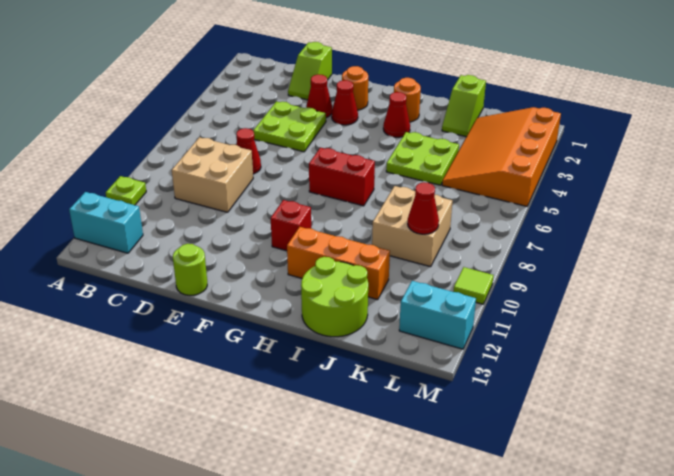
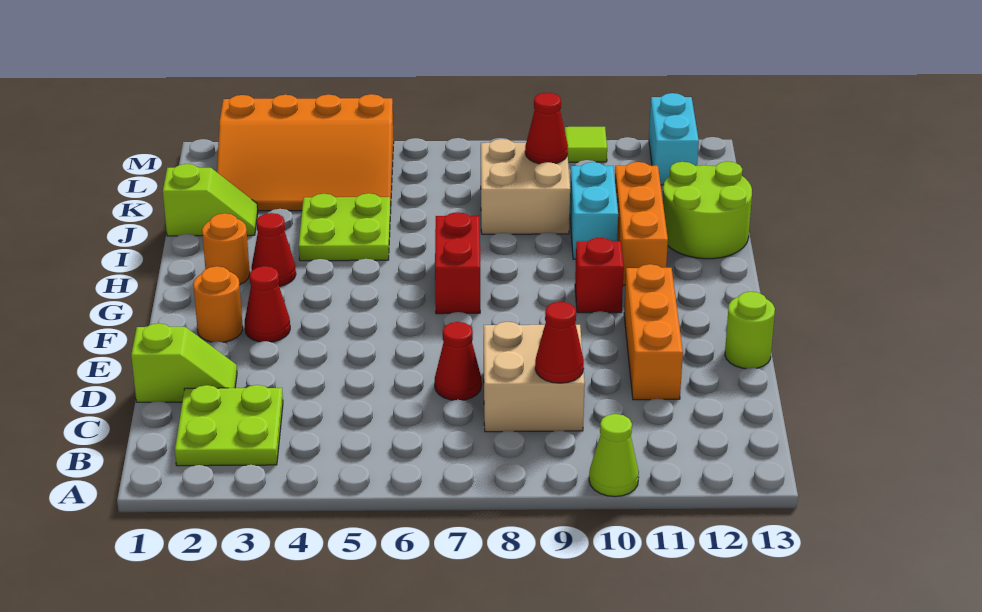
lime plate A10 level 1 -> lime cone A10 level 1
cyan brick A12:B12 level 1 -> cyan brick I10:J10 level 1
lime plate D4:E5 level 1 -> lime plate B2:C3 level 1
none -> orange brick D11:F11 level 1
red cone E3 level 1 -> red cone C9 level 2

